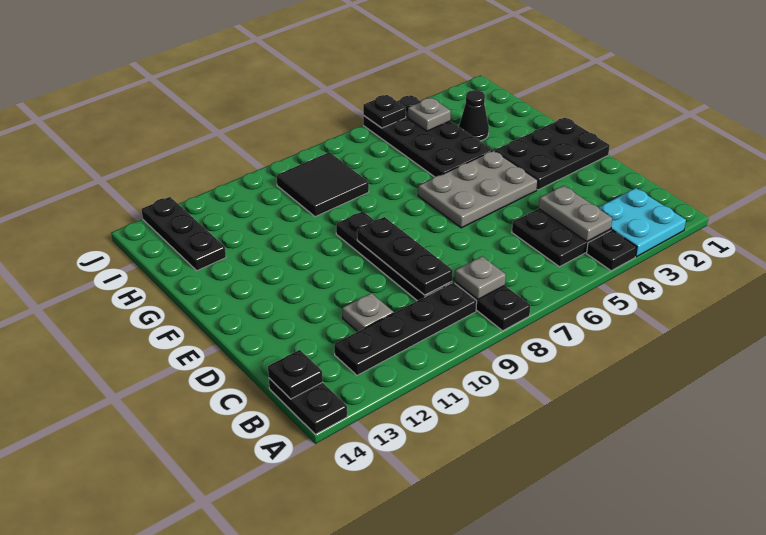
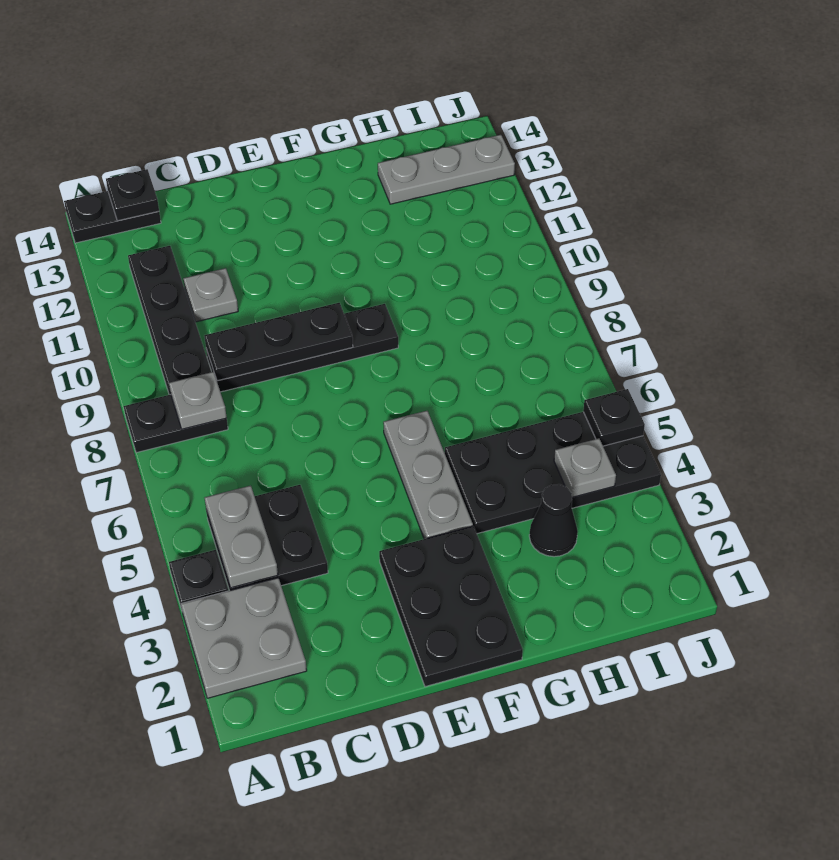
cyan plate A2:B3 level 1 -> grey plate A2:B3 level 1
grey plate B4:C4 level 2 -> grey plate B4:B5 level 2
grey plate E4:F6 level 1 -> grey plate F4:F6 level 1
black tile H8:I9 level 1 -> none
black plate H13:J13 level 1 -> grey plate H13:J13 level 1

